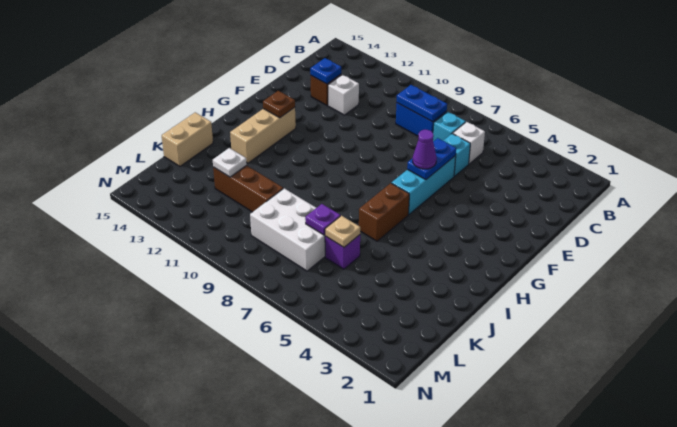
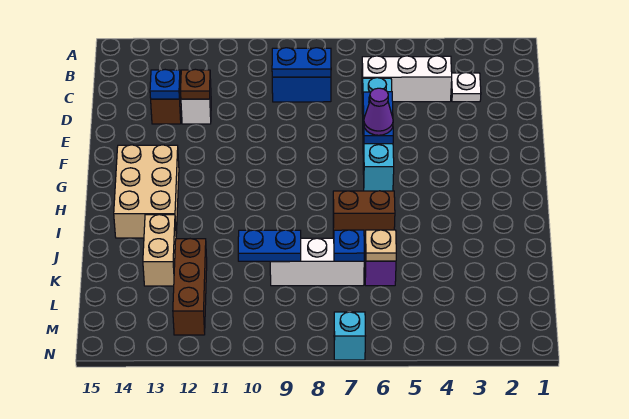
white brick C6 level 1 -> white brick C4:C6 level 1
cyan brick C7 level 1 -> cyan brick N7 level 1
tan brick G13:I13 level 1 -> tan brick G13:I14 level 1
brown plate G13 level 2 -> brown plate D12 level 2
brown brick H6:I6 level 1 -> brown brick I6:I7 level 1
tan brick J15:K15 level 1 -> tan brick J13:K13 level 1
white brick K7:L9 level 1 -> white brick K7:K9 level 1
purple plate K7 level 2 -> blue plate K7 level 2
none -> blue plate K9:K10 level 2
brown brick K10:K12 level 1 -> brown brick K12:M12 level 1
white plate K12 level 2 -> white plate C3 level 1

